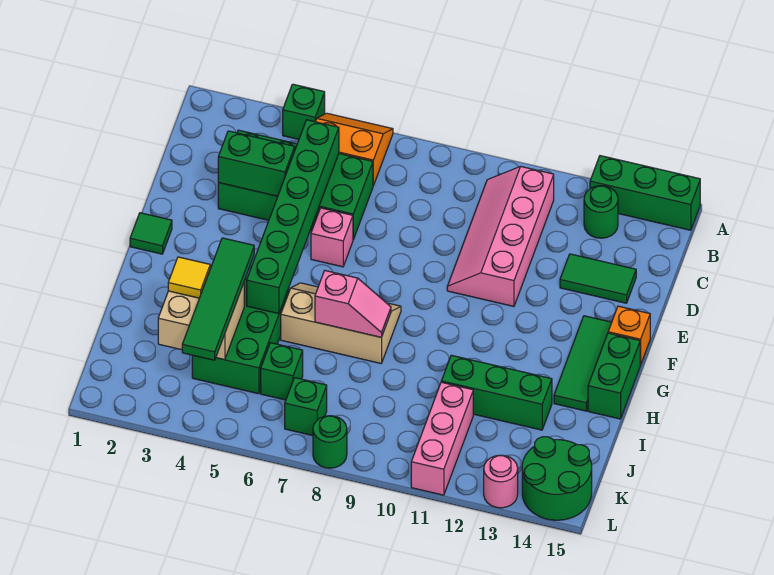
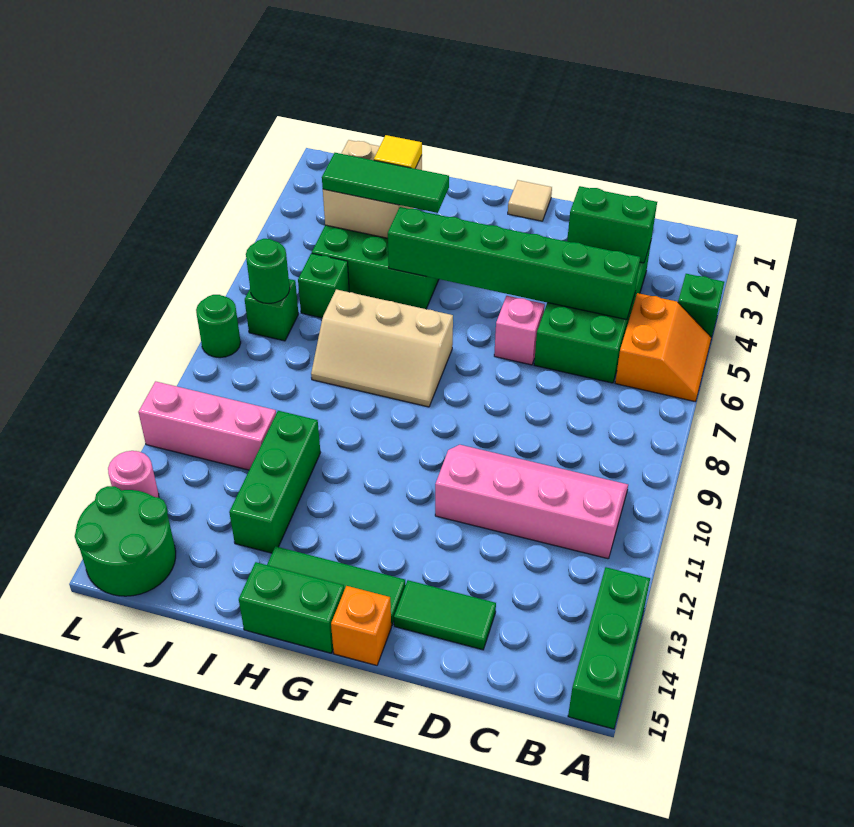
green round brick B13 level 1 -> green round brick K7 level 2
green brick D3:D4 level 2 -> green brick C3:D3 level 2
green tile D13:D14 level 1 -> green tile D14:E14 level 1
green tile F1 level 1 -> tan tile F1 level 1
tan slope G6:H8 level 1 top H -> tan slope G7:I8 level 1 top 7
green tile H4:K4 level 3 -> green tile H4:J4 level 3
pink slope H7:H8 level 2 top 7 -> none

